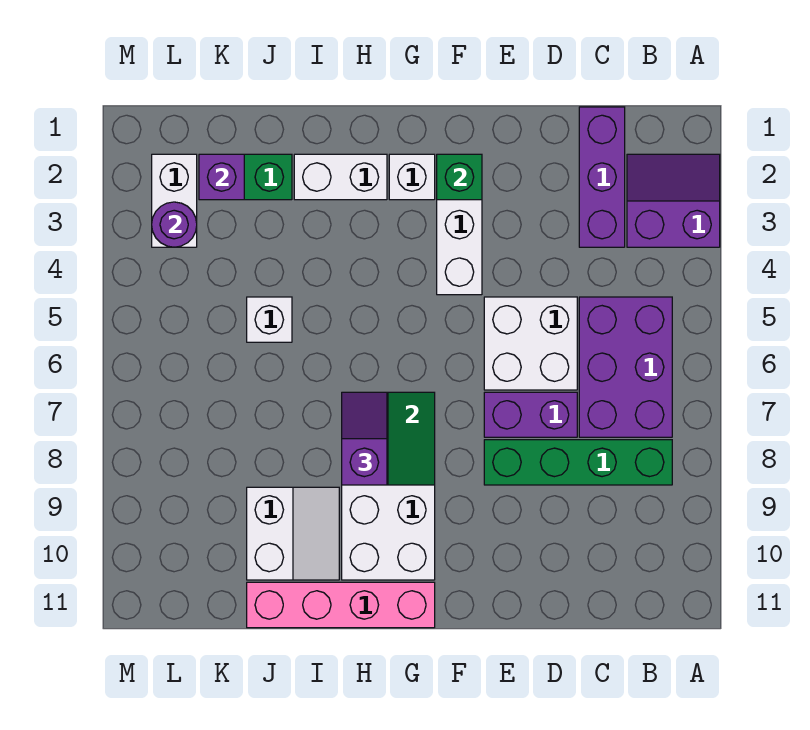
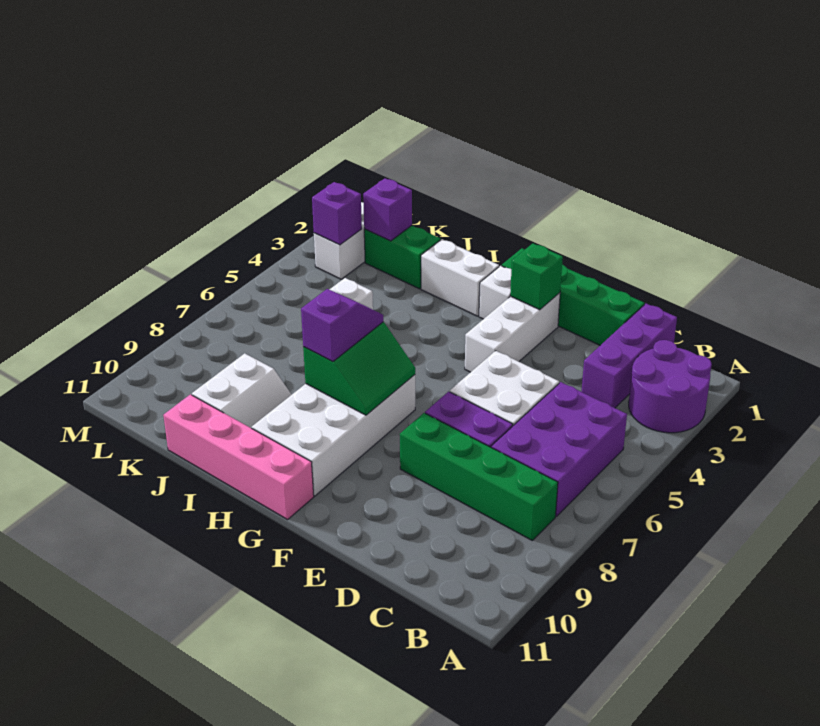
purple slope A2:B3 level 1 top 3 -> purple round brick A2:B3 level 1
none -> green brick D1:G1 level 1
purple round brick L3 level 2 -> purple brick L3 level 2

